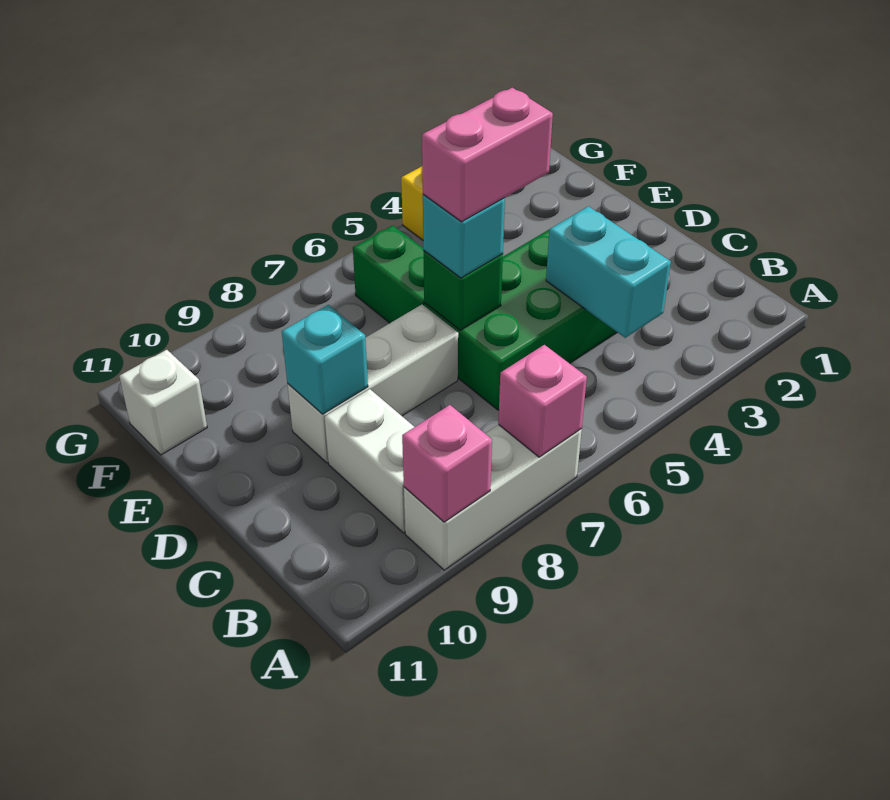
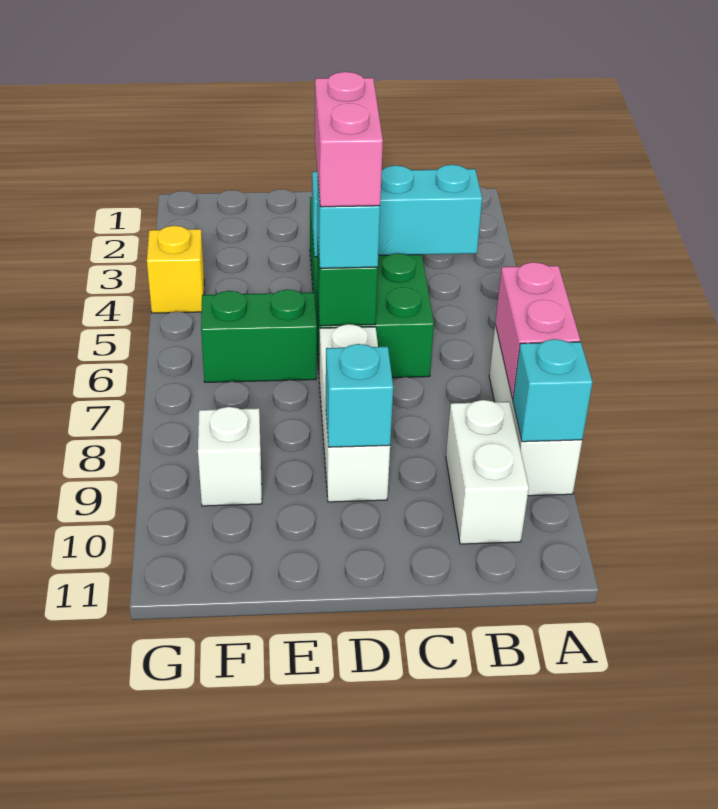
pink brick A7 level 2 -> pink brick A7:A8 level 2
pink brick A9 level 2 -> cyan brick A9 level 2
cyan brick B4:C4 level 2 -> cyan brick B4:D4 level 2
white brick B9:C9 level 1 -> white brick B9:B10 level 1
white brick F11 level 1 -> white brick F9 level 1

